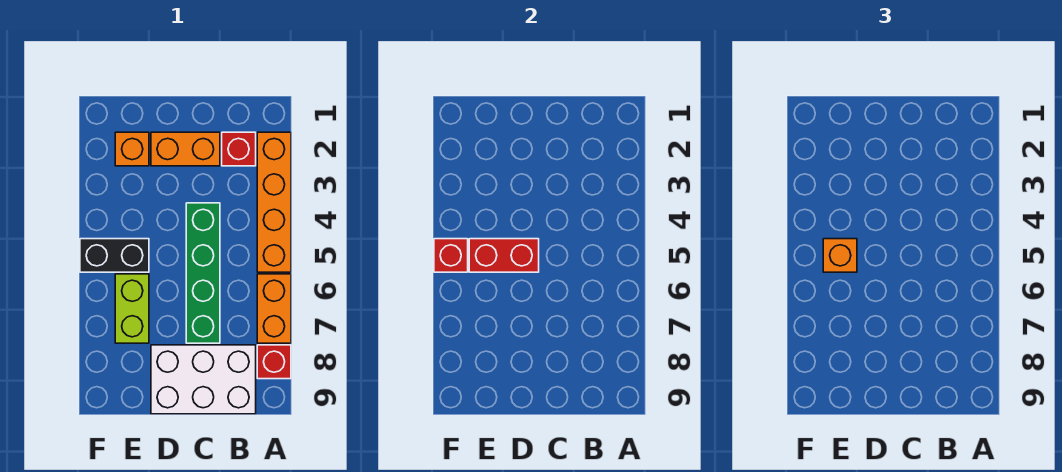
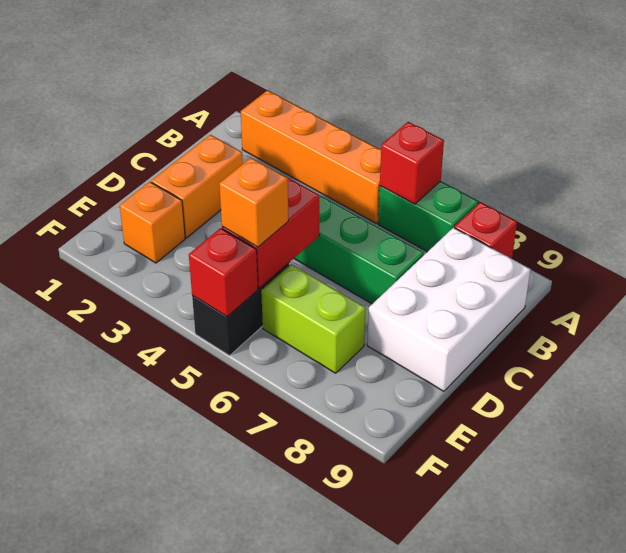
orange brick A6:A7 level 1 -> green brick A6:A7 level 1
red brick B2 level 1 -> red brick A6 level 2

